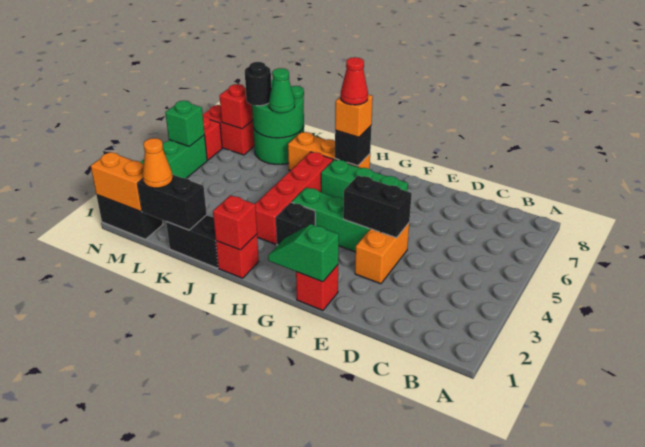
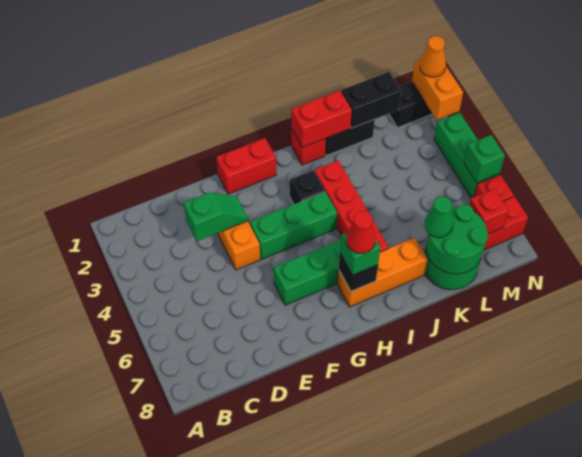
black brick E4:F4 level 2 -> none
red brick F1 level 1 -> red brick F1:G1 level 1
green slope F1:G1 level 2 top F -> green slope D3:E3 level 2 top D
orange brick H7 level 3 -> green brick H7 level 3
red brick I1 level 2 -> red brick I1:J1 level 2
orange cone L1 level 3 -> orange cone N1 level 3
black round brick L7 level 3 -> none
orange brick M1:N1 level 2 -> orange brick N1:N2 level 2

